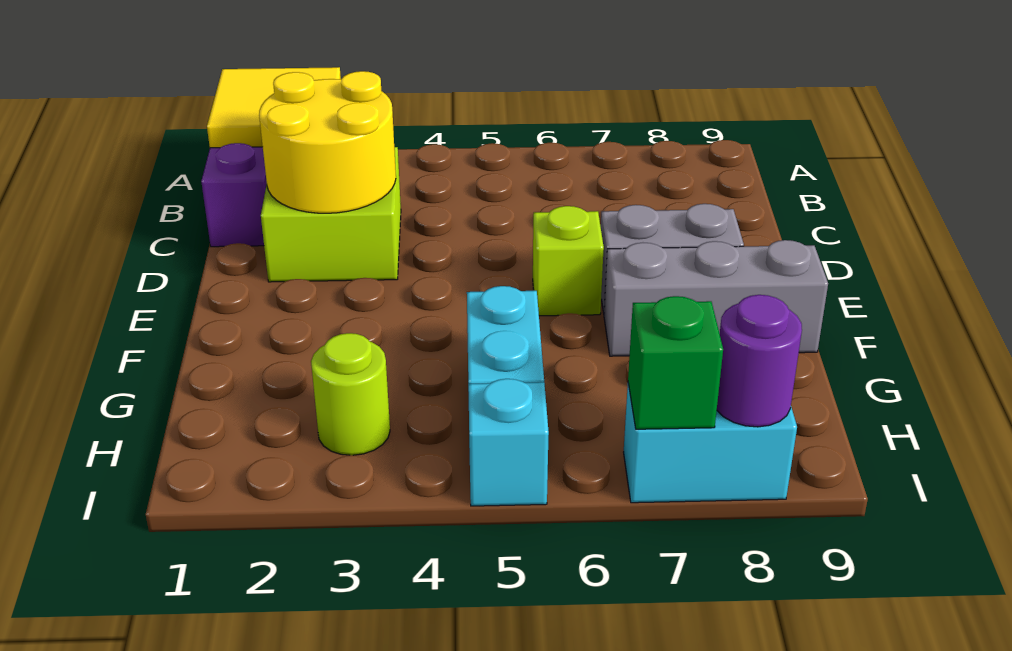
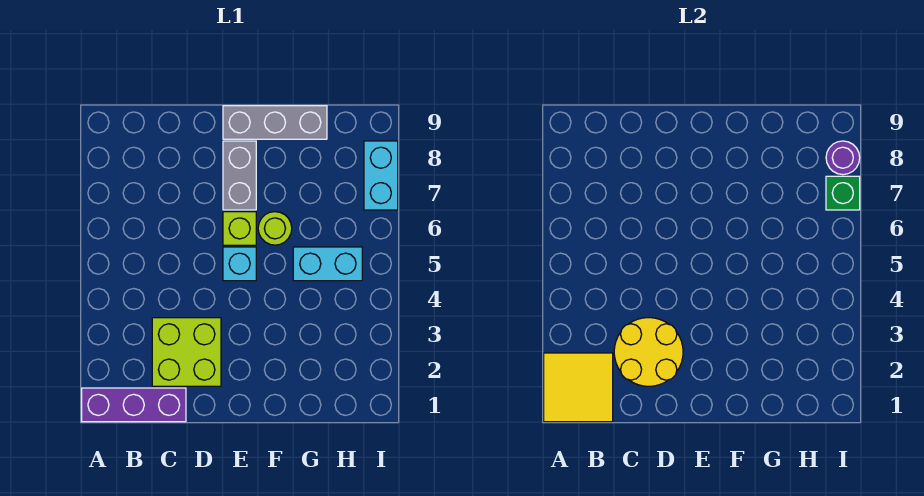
grey brick F7:F9 level 1 -> grey brick E9:G9 level 1
lime round brick H3 level 1 -> lime round brick F6 level 1
cyan brick I5 level 1 -> cyan brick E5 level 1

